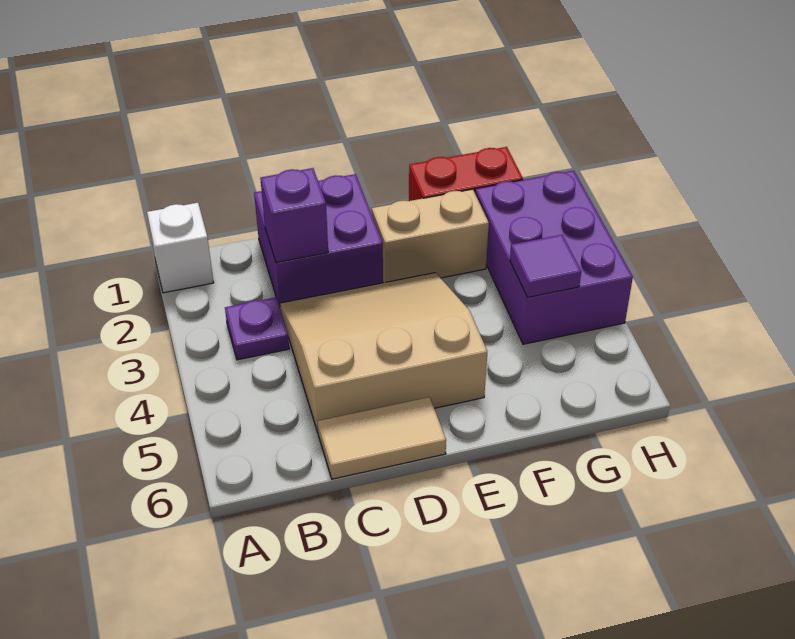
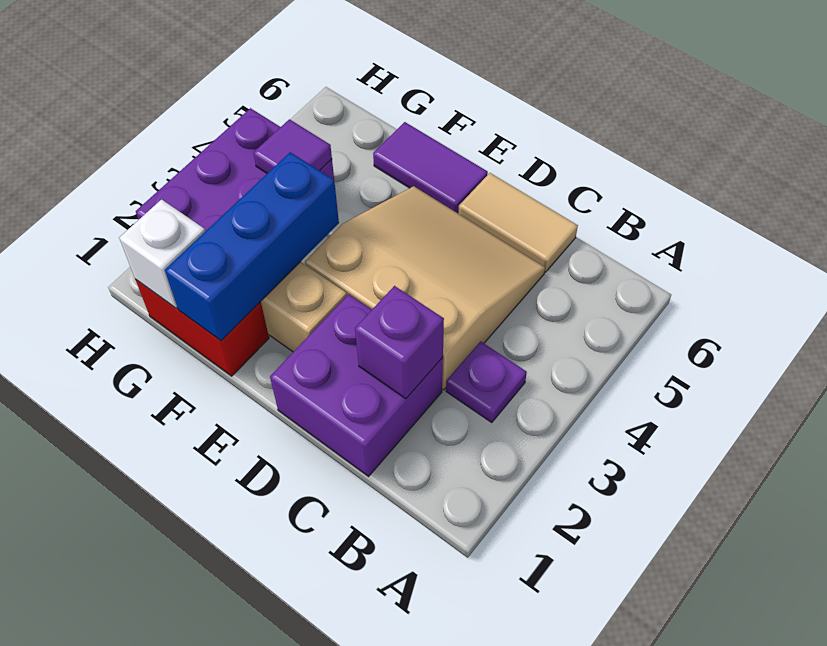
white brick A1 level 1 -> white brick G1 level 2
tan slope C3:E5 level 1 top 5 -> tan slope C3:E5 level 1 top 3
none -> purple tile E6:F6 level 1
none -> blue brick F1:F3 level 2

